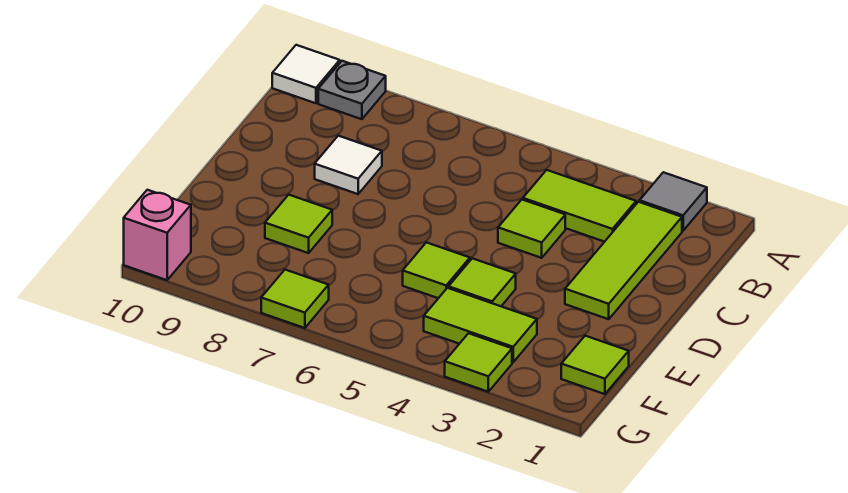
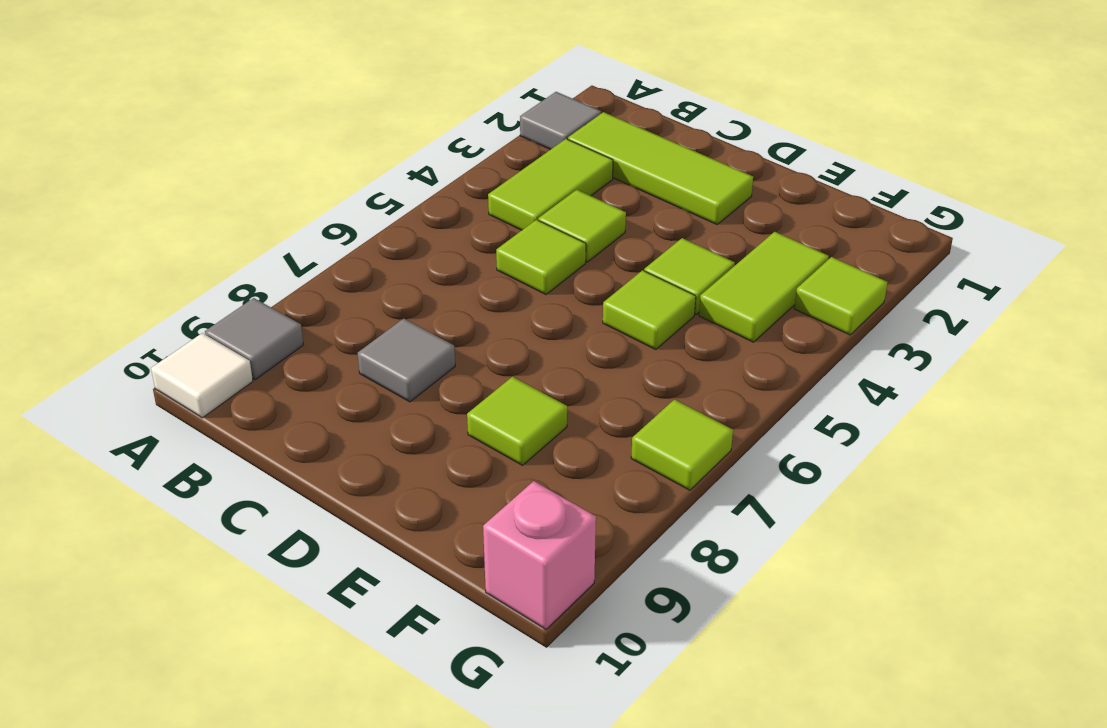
grey plate A9 level 1 -> grey tile A9 level 1
white tile C8 level 1 -> grey tile C8 level 1
lime tile F1 level 1 -> lime tile C5 level 1

